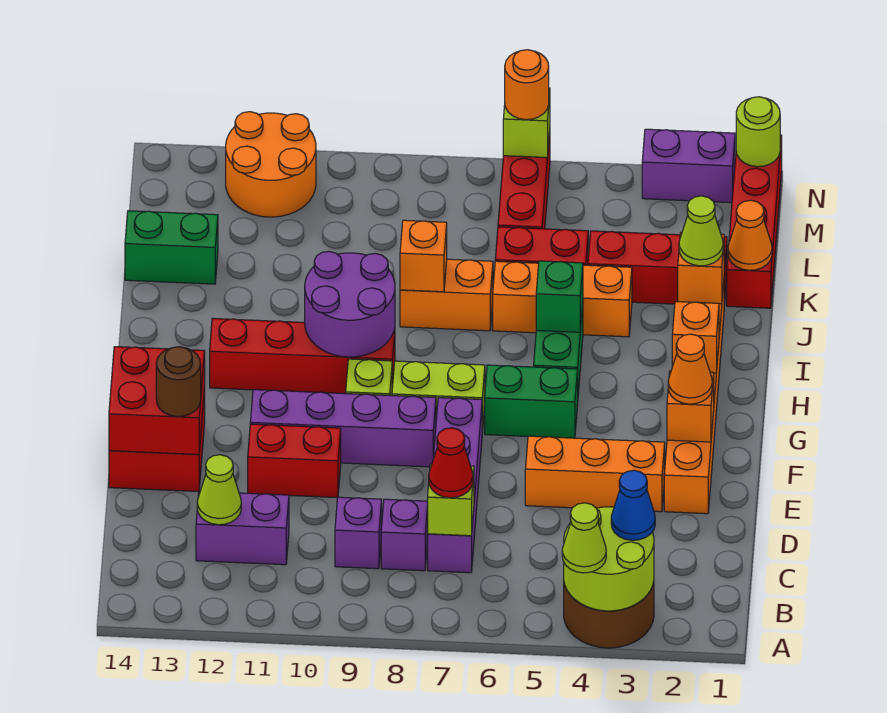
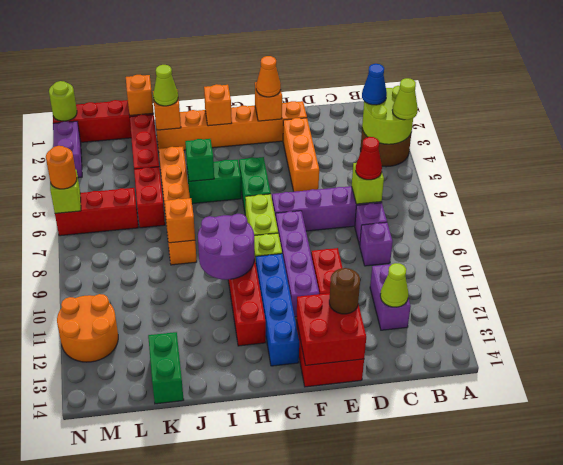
none -> blue brick G10:G13 level 1
orange cone K1 level 2 -> orange brick K1 level 2

